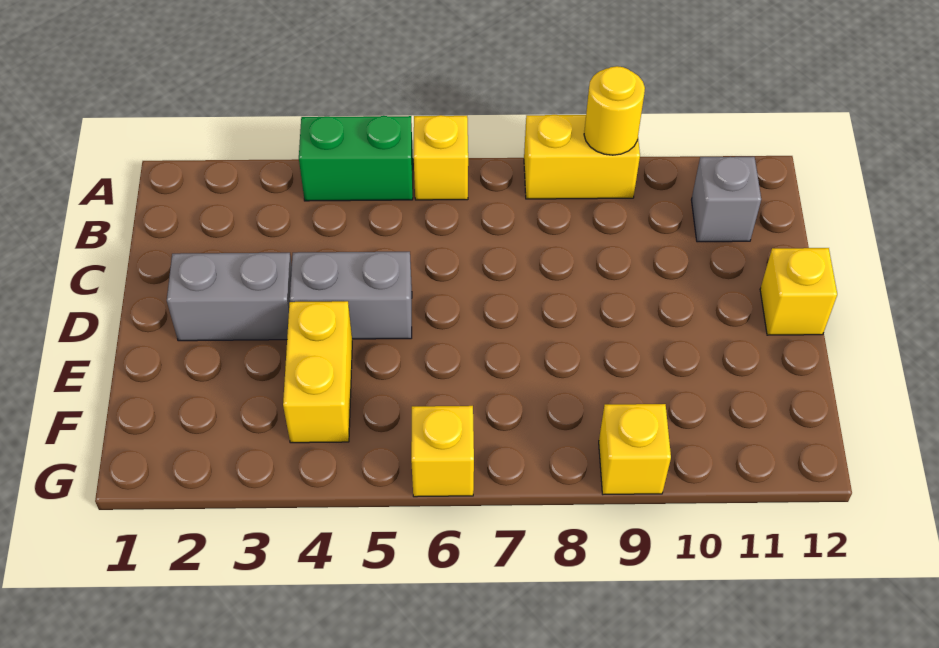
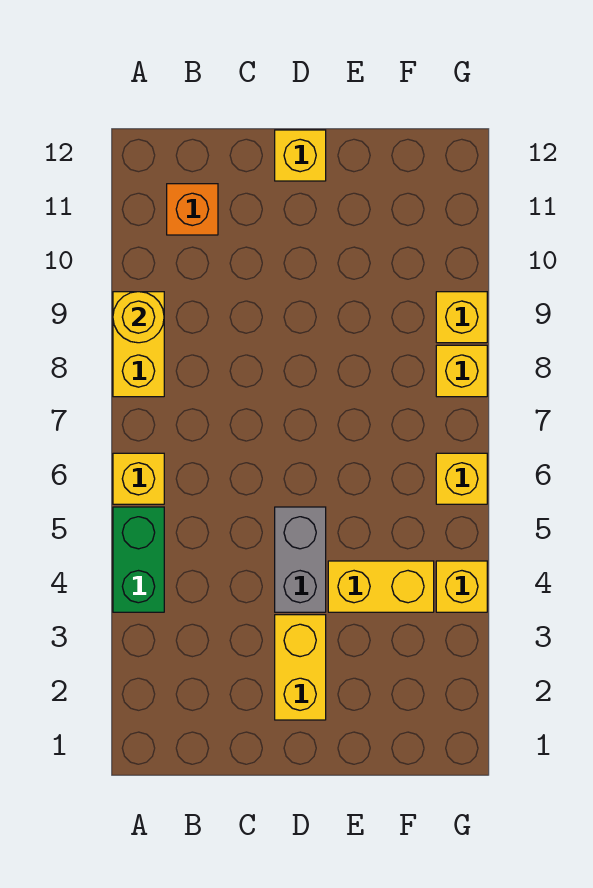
grey brick B11 level 1 -> orange brick B11 level 1
grey brick D2:D3 level 1 -> yellow brick D2:D3 level 1
none -> yellow brick G4 level 1
none -> yellow brick G8 level 1

